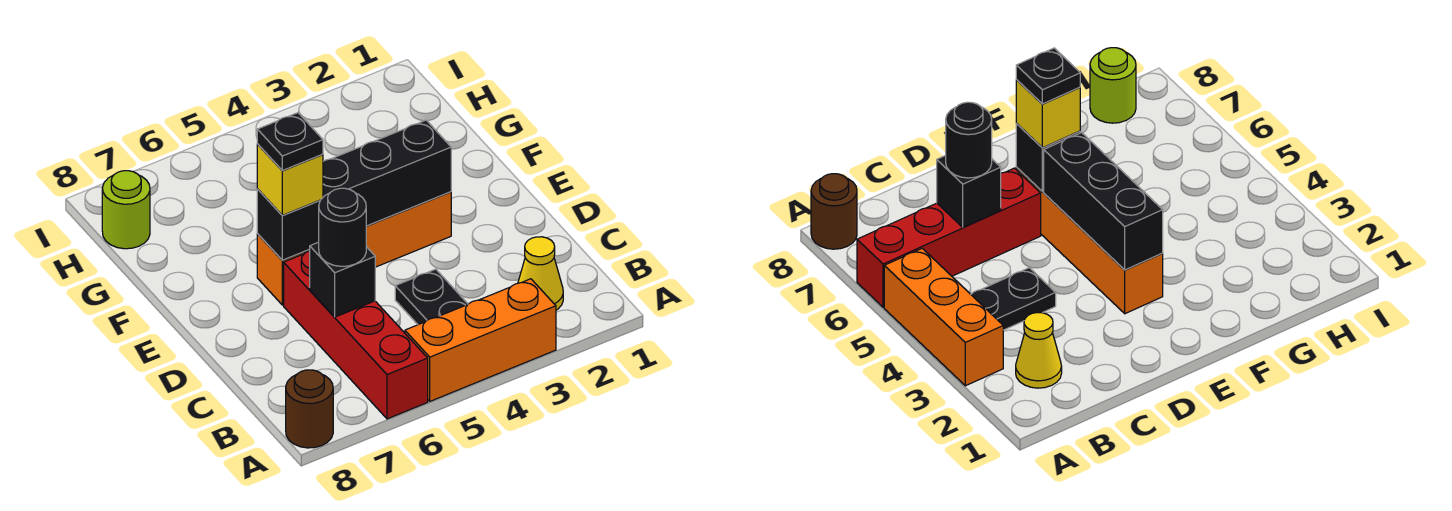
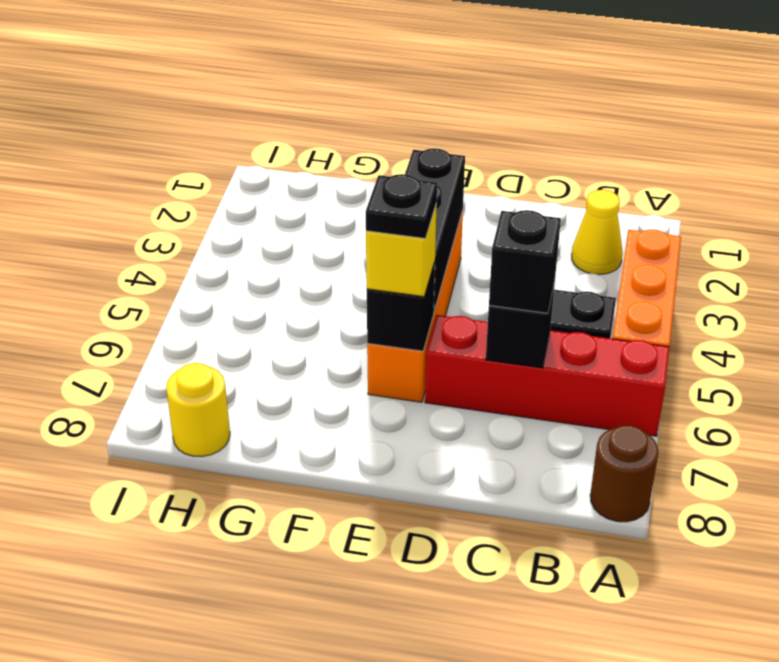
black round brick C6 level 3 -> black brick C6 level 3
lime round brick H8 level 1 -> yellow round brick H8 level 1

